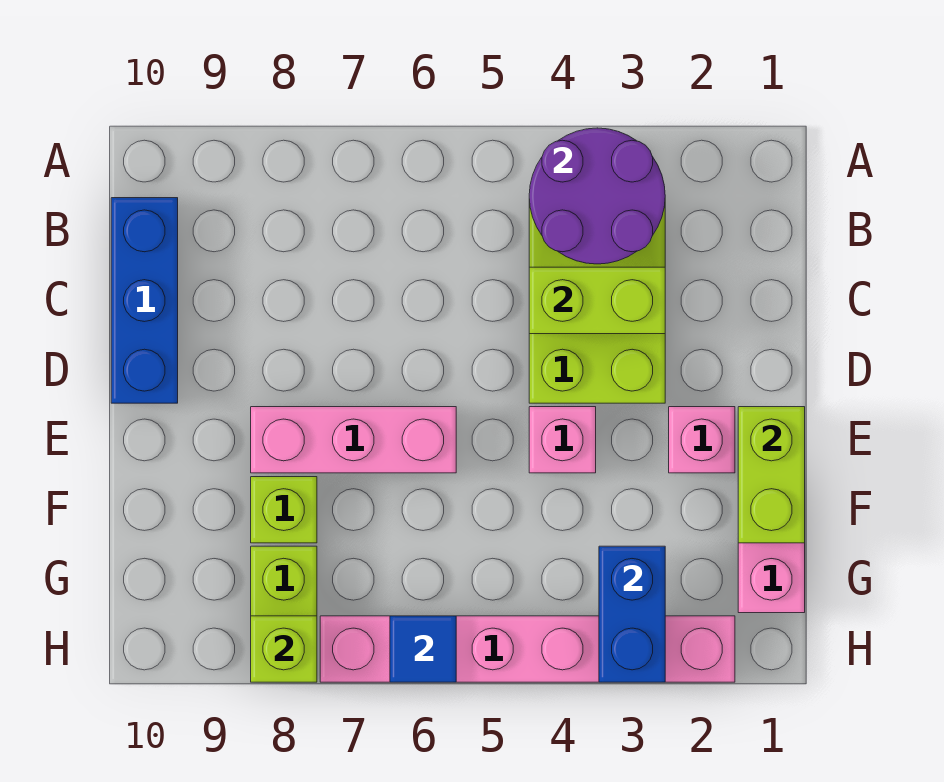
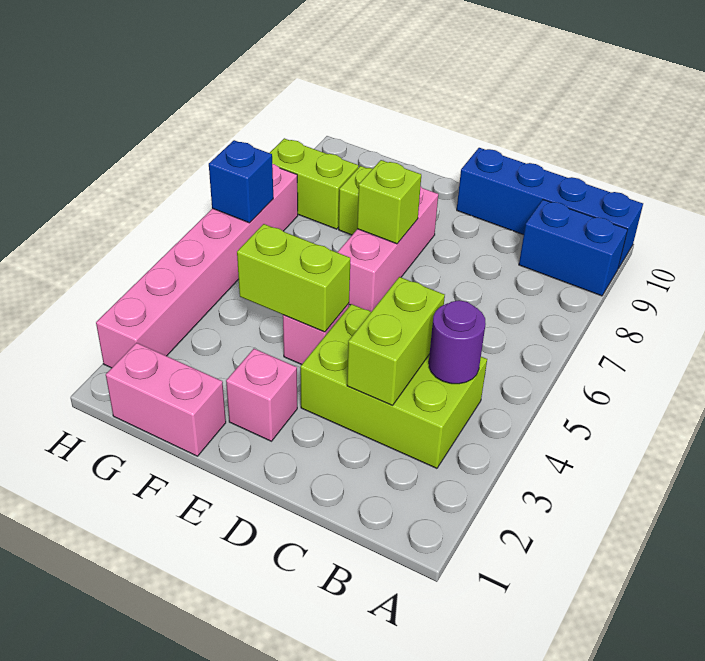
purple round brick A3:B4 level 2 -> purple round brick B4 level 2
blue brick B10:D10 level 1 -> blue brick A10:D10 level 1
lime brick E1:F1 level 2 -> lime brick E4:F4 level 2
blue brick G3:H3 level 2 -> blue brick A9:B9 level 1
blue tile H6 level 2 -> blue brick H6 level 2
lime brick H8 level 2 -> lime brick E7 level 2

